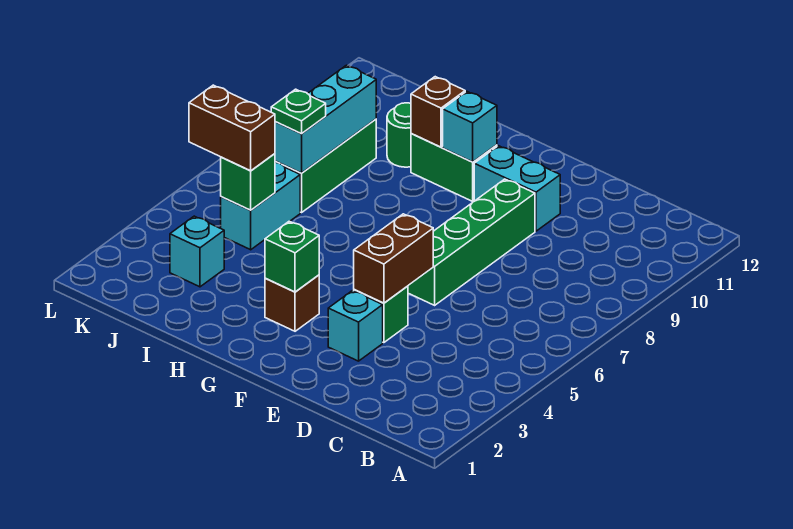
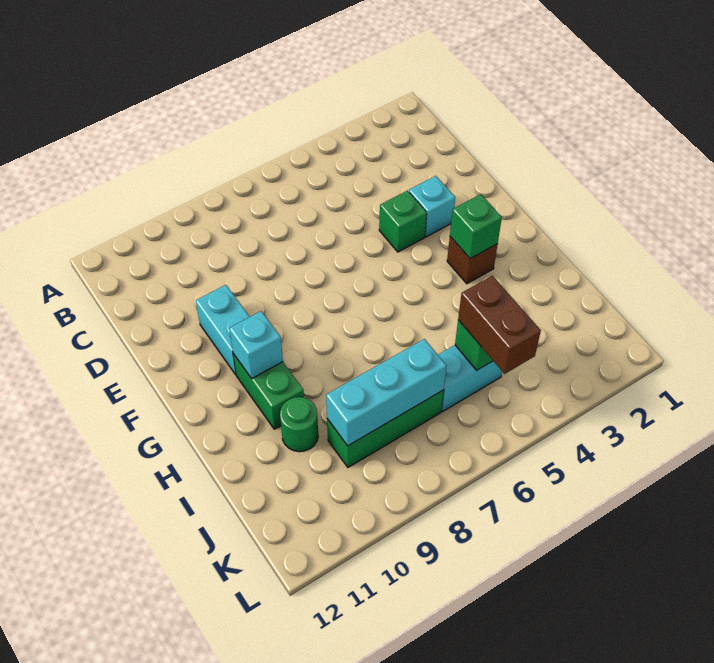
brown brick E4:E5 level 2 -> none
green brick E6:E9 level 1 -> none
brown brick H10 level 2 -> none
cyan brick J3 level 1 -> none
green plate J7 level 3 -> none

